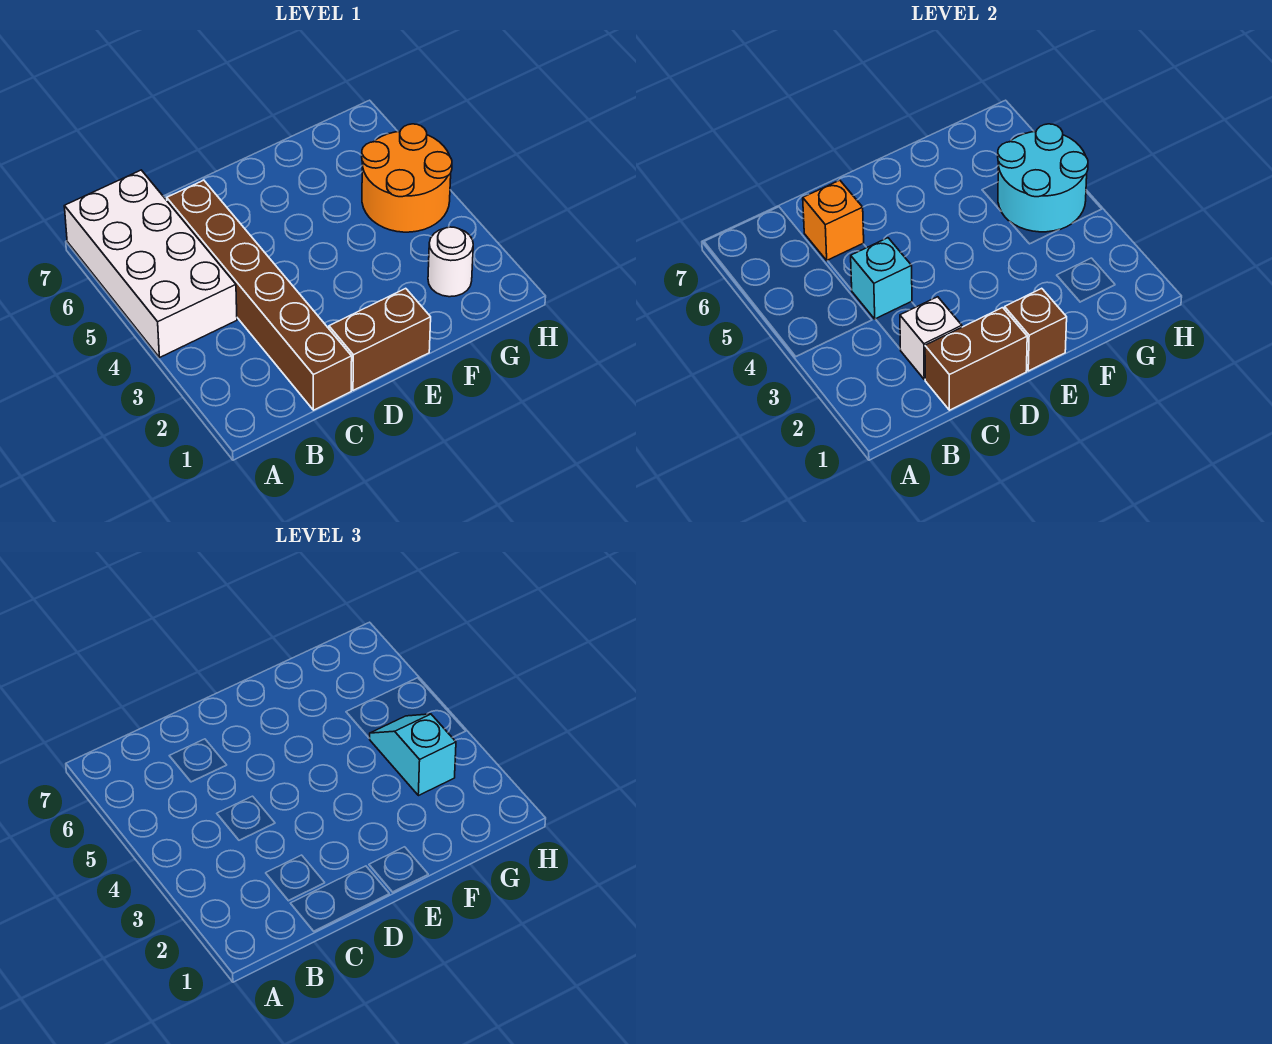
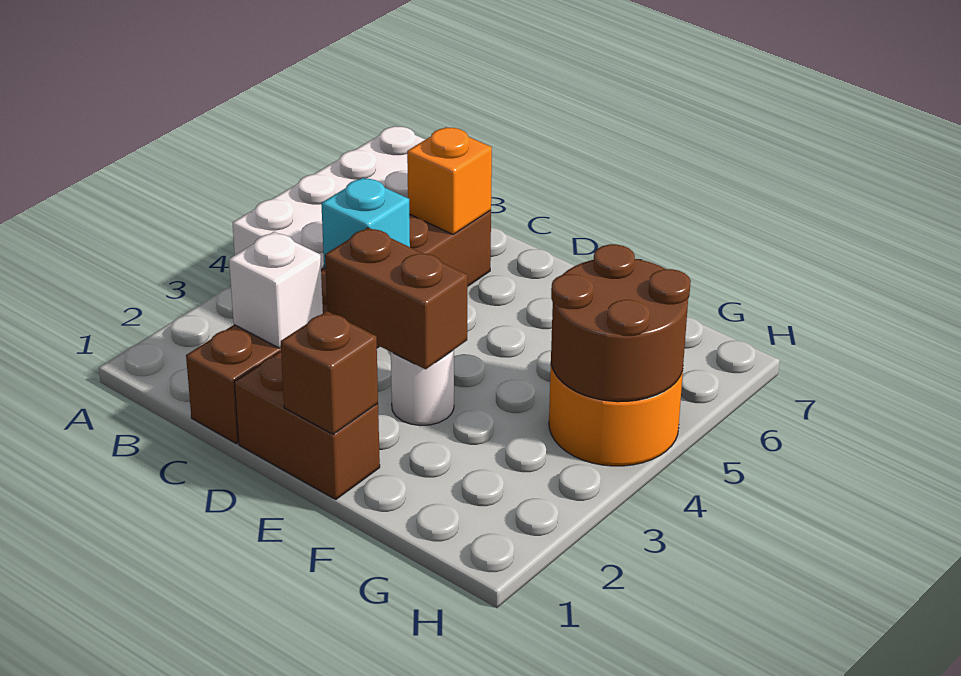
brown brick C1:D1 level 2 -> brown brick D3:E3 level 2
white round brick G2 level 1 -> white round brick E3 level 1
cyan slope G3:G4 level 3 top 3 -> none
cyan round brick G4:H5 level 2 -> brown round brick G4:H5 level 2

